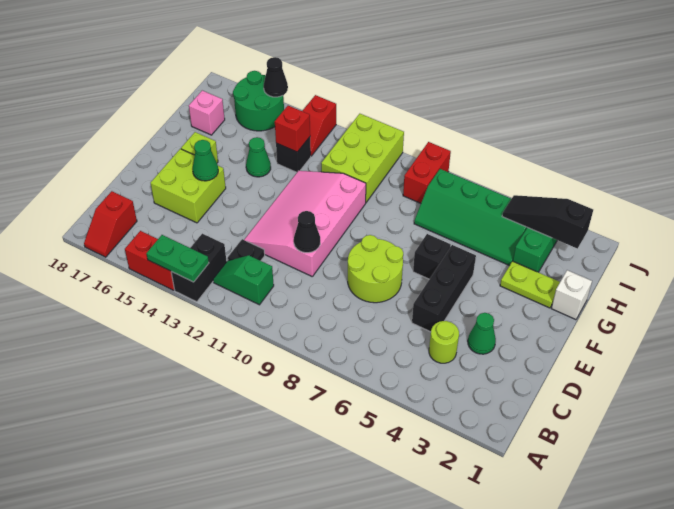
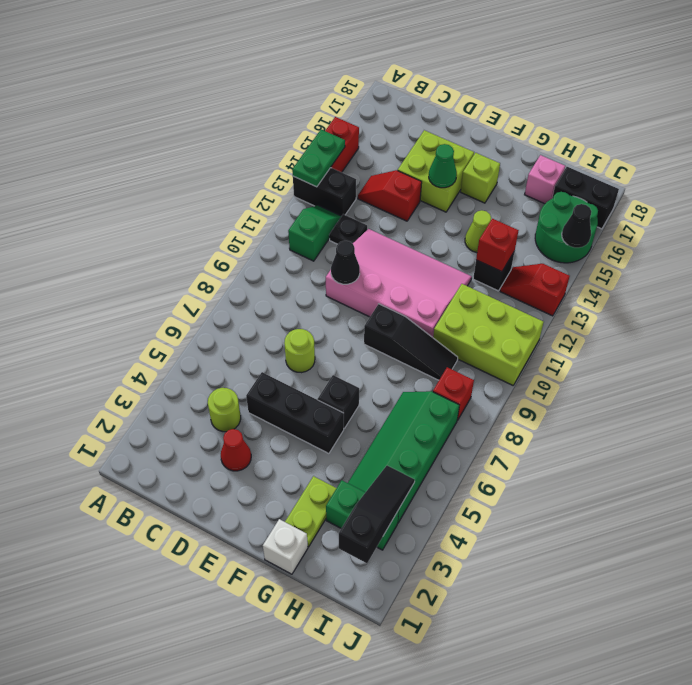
red slope A17:B17 level 1 top B -> red slope C14:D14 level 1 top D
green cone D3 level 1 -> red cone D3 level 1
lime round brick D7:E8 level 1 -> lime round brick D7 level 1
none -> black slope F9:H9 level 1 top F
green cone G14 level 1 -> lime cone G14 level 1
red brick I8:J8 level 1 -> red brick I8 level 1
none -> black brick I17:J17 level 1

